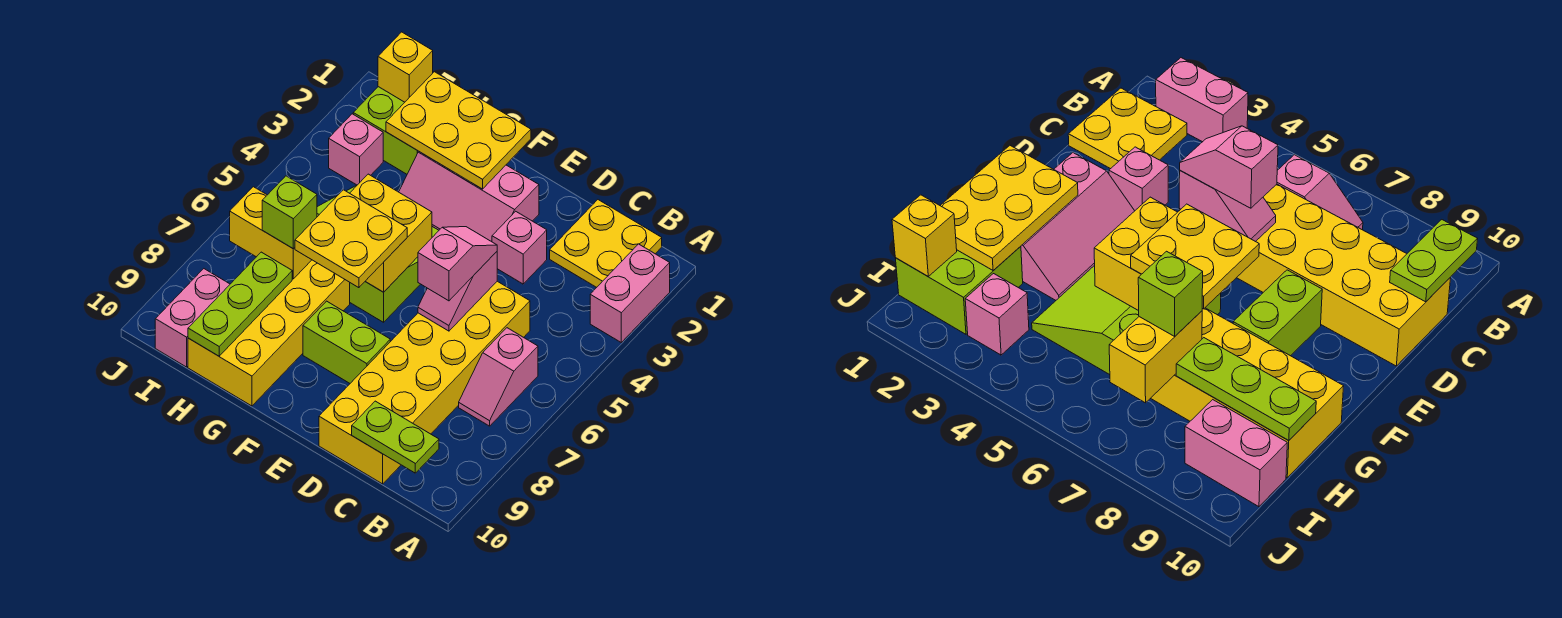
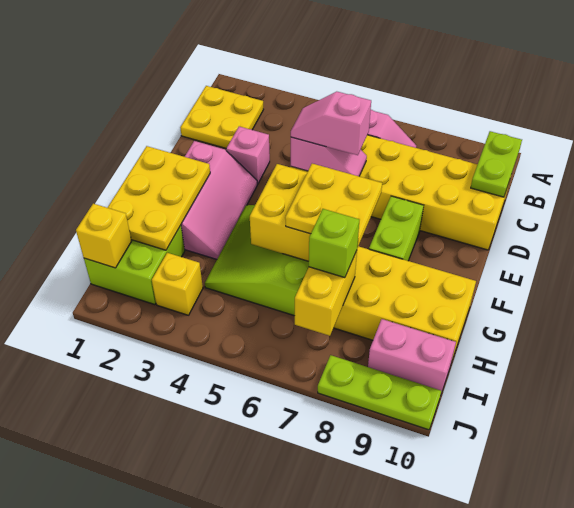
pink brick A2:A3 level 1 -> none
lime plate H8:H10 level 2 -> lime plate J8:J10 level 1
pink brick I3 level 1 -> yellow brick I3 level 1

